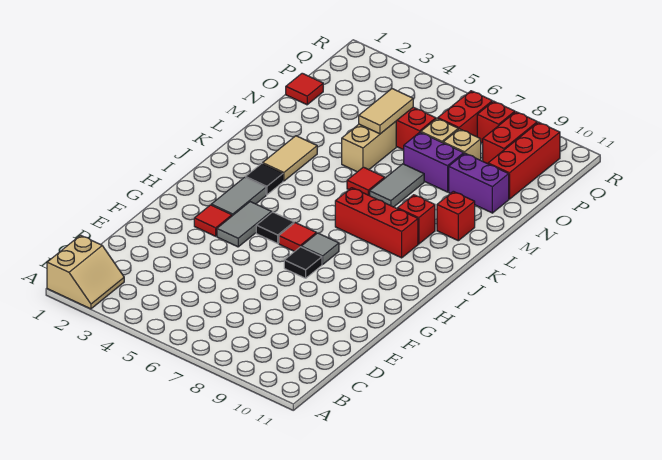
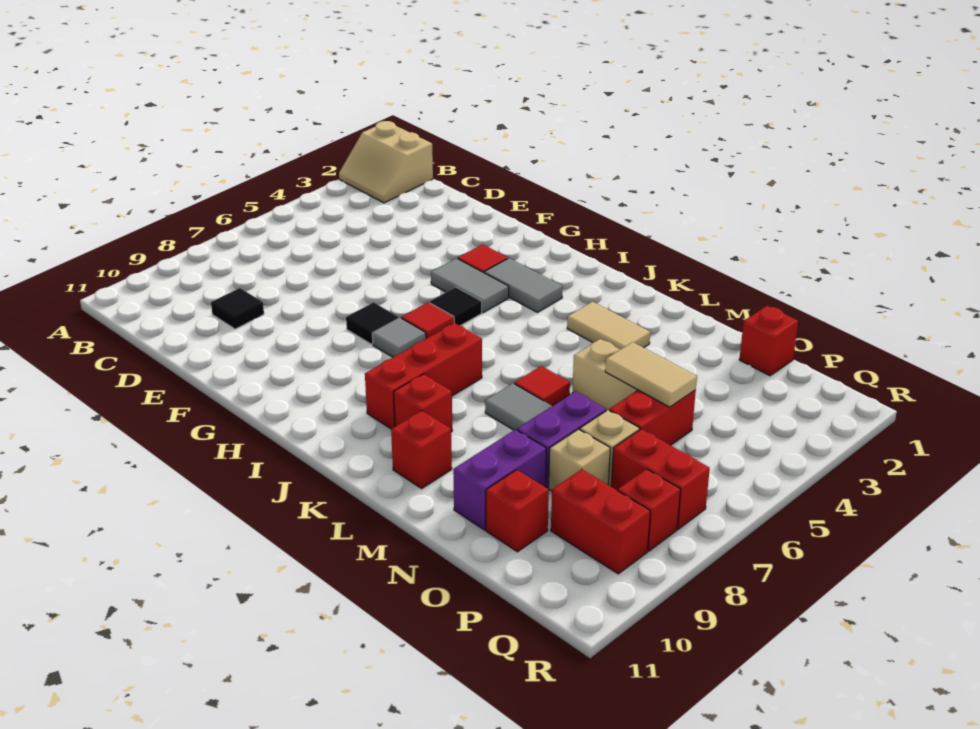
black tile J3 level 1 -> black tile D9 level 1
red tile O1 level 1 -> red brick O1 level 1
red brick O10:Q10 level 1 -> red brick O10 level 1

